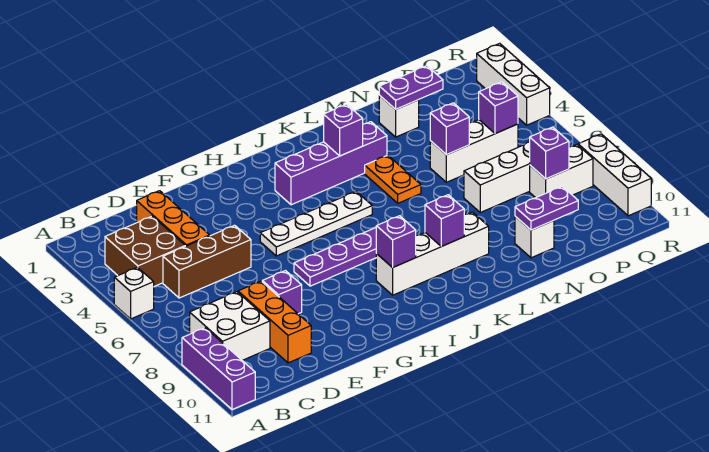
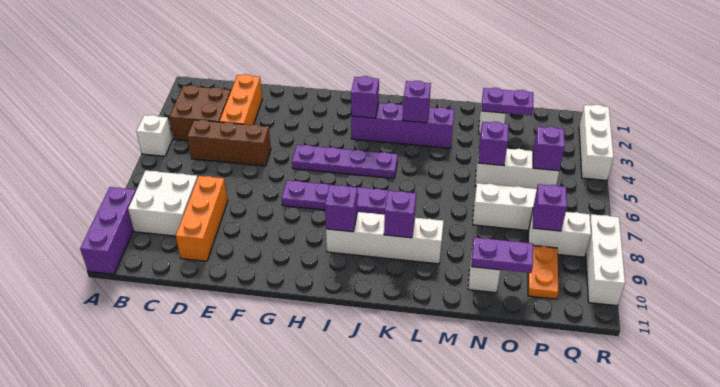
purple brick E8 level 1 -> purple brick I3 level 2
white plate G5:J5 level 1 -> purple plate G5:J5 level 1
orange plate L4:L5 level 1 -> orange plate P9:P10 level 1

